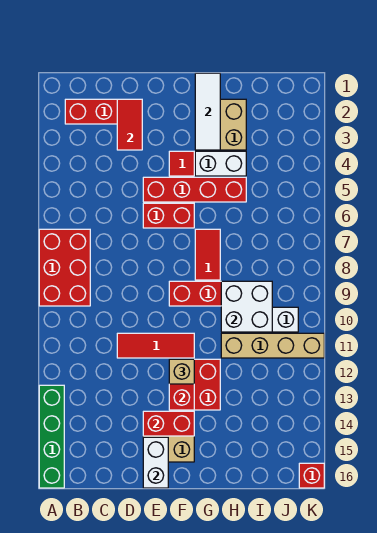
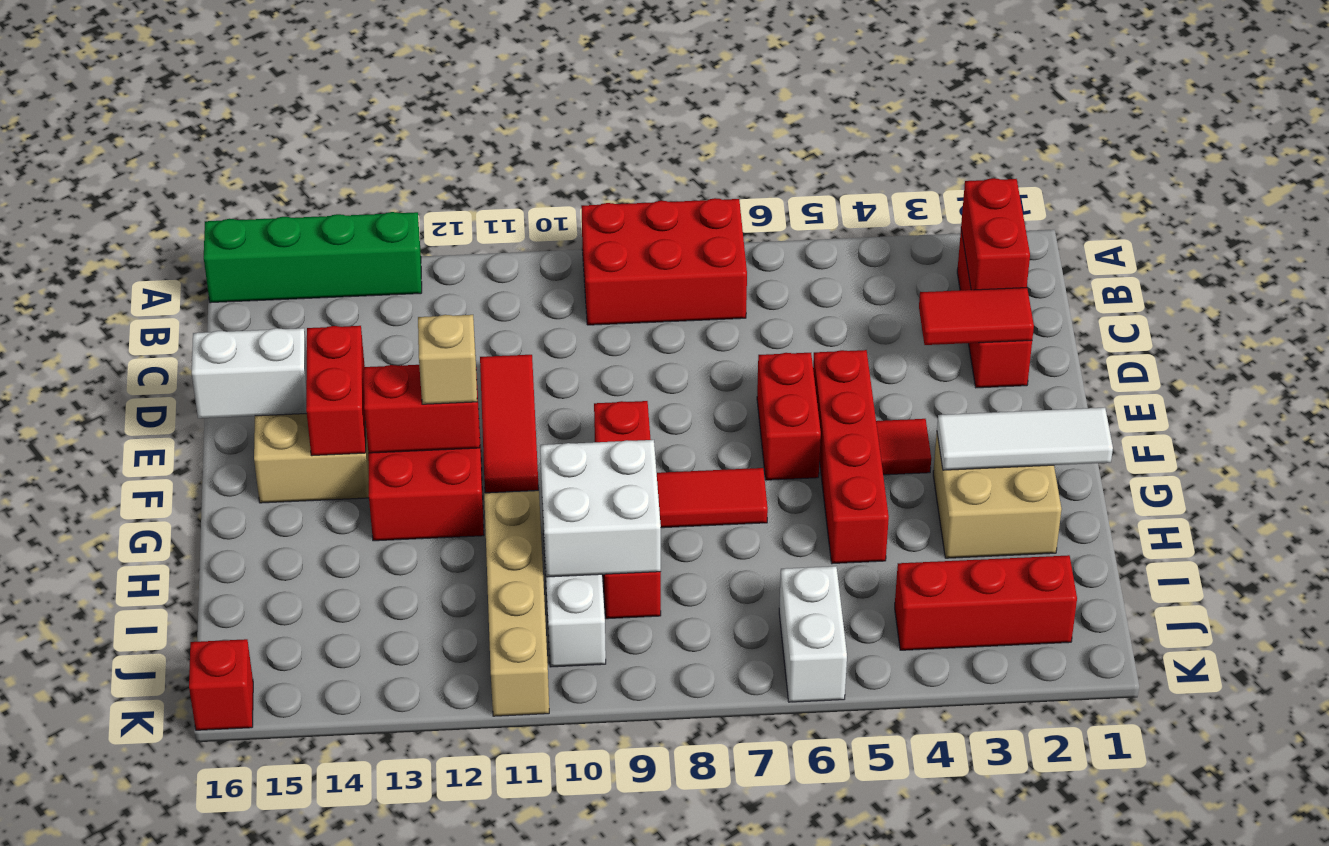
none -> red brick B2:C2 level 2
white brick G4:H4 level 1 -> white brick J6:K6 level 1
none -> red brick J2:J4 level 1

